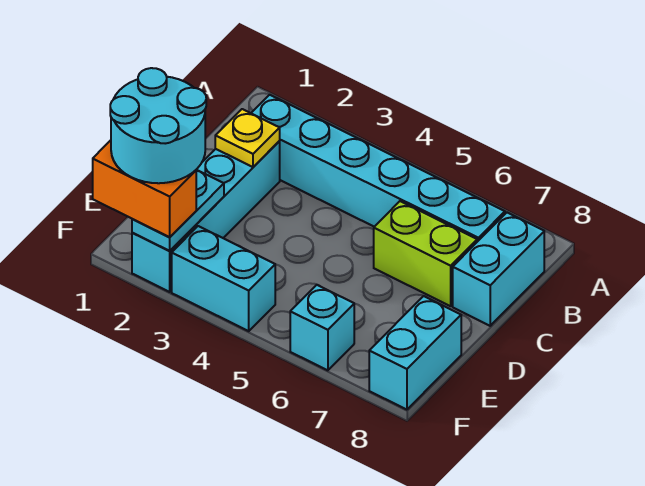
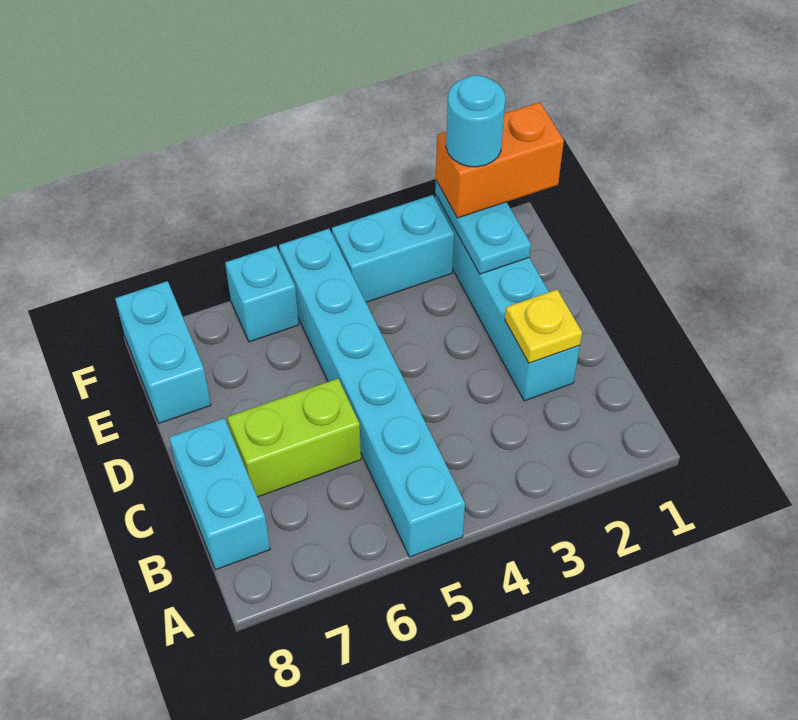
cyan brick B2:B7 level 1 -> cyan brick A5:F5 level 1
cyan round brick E1:F2 level 4 -> cyan round brick F2 level 4

